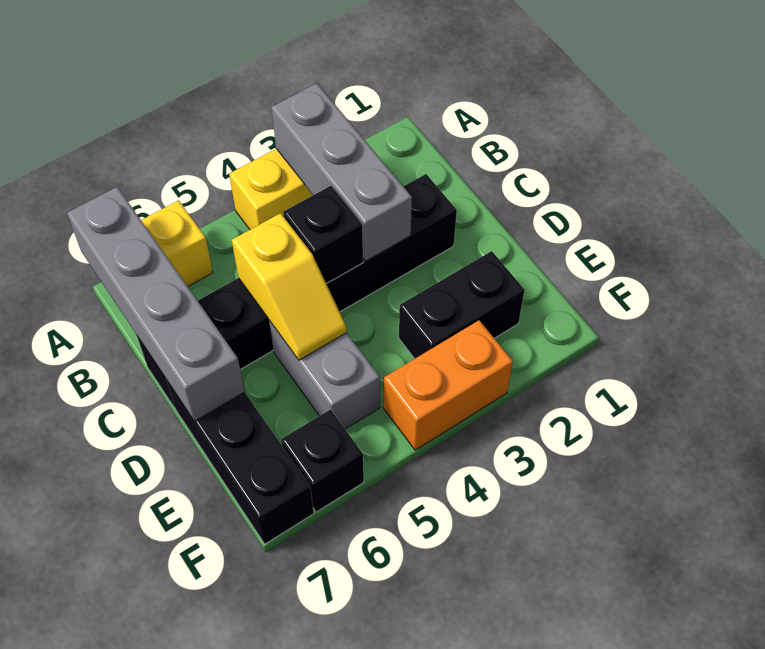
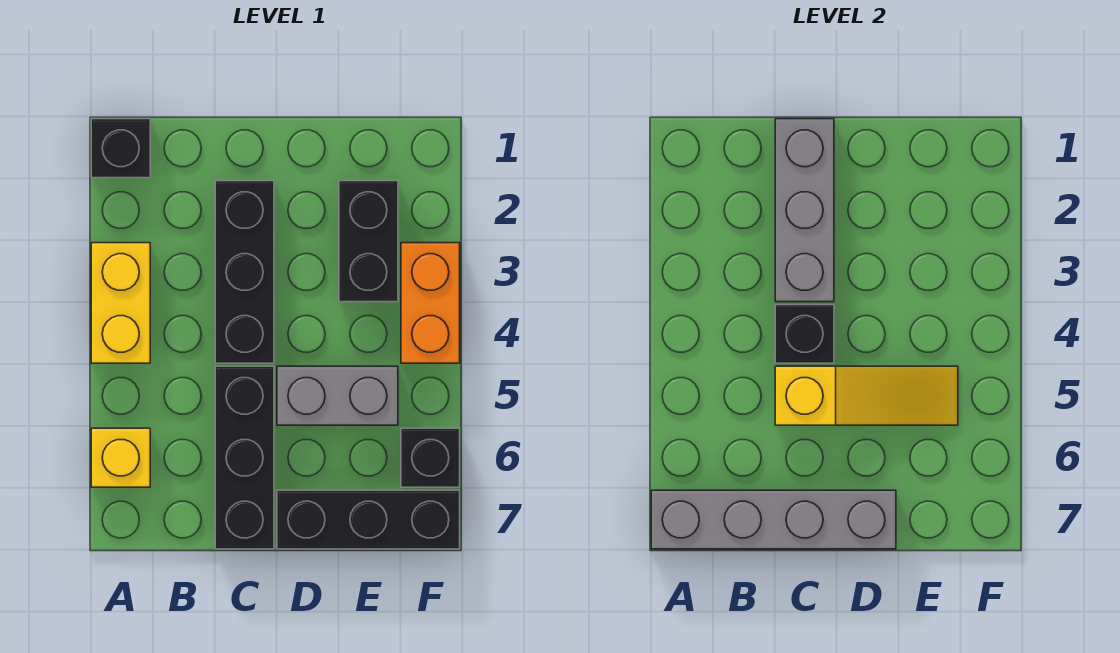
none -> black brick A1 level 1
grey brick A3:C3 level 2 -> grey brick C1:C3 level 2
yellow slope C5:D5 level 2 top C -> yellow slope C5:E5 level 2 top C

